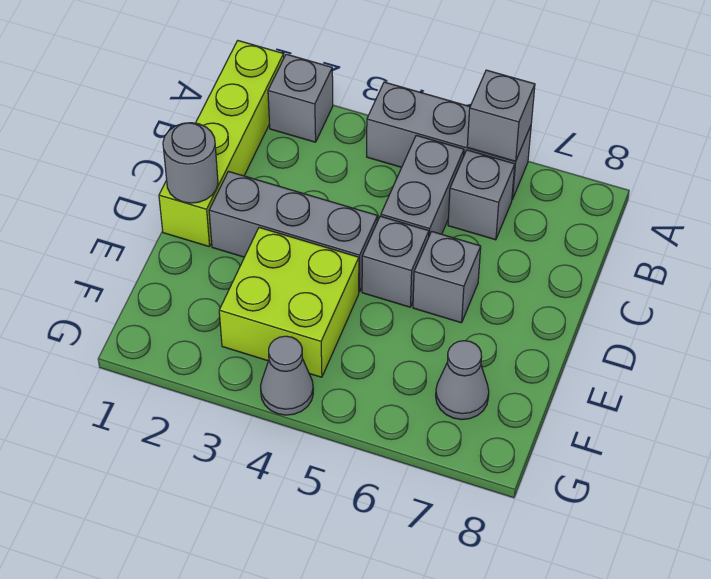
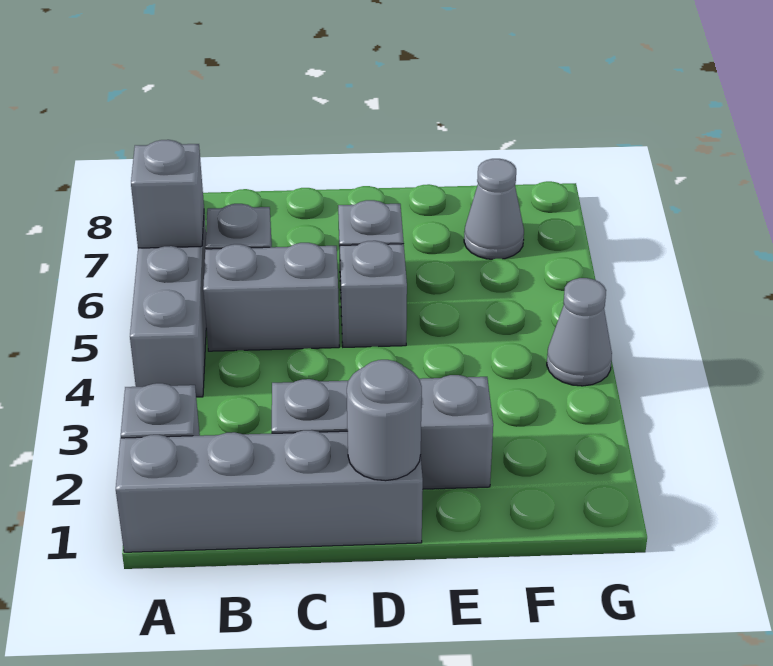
lime brick A1:D1 level 1 -> grey brick A1:D1 level 1
grey brick D2:D4 level 1 -> grey brick C2:E2 level 1
lime brick E3:F4 level 1 -> none

